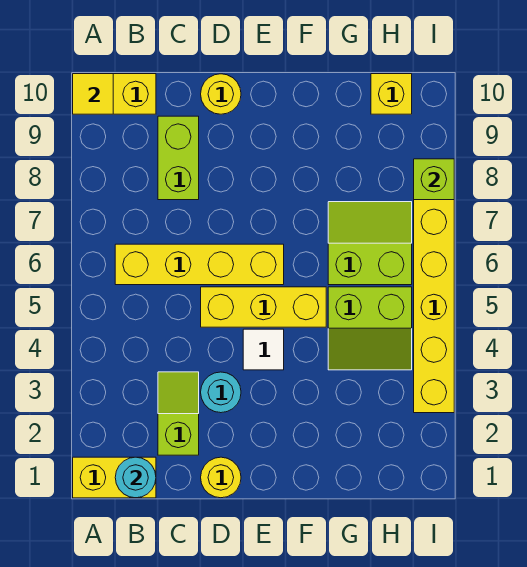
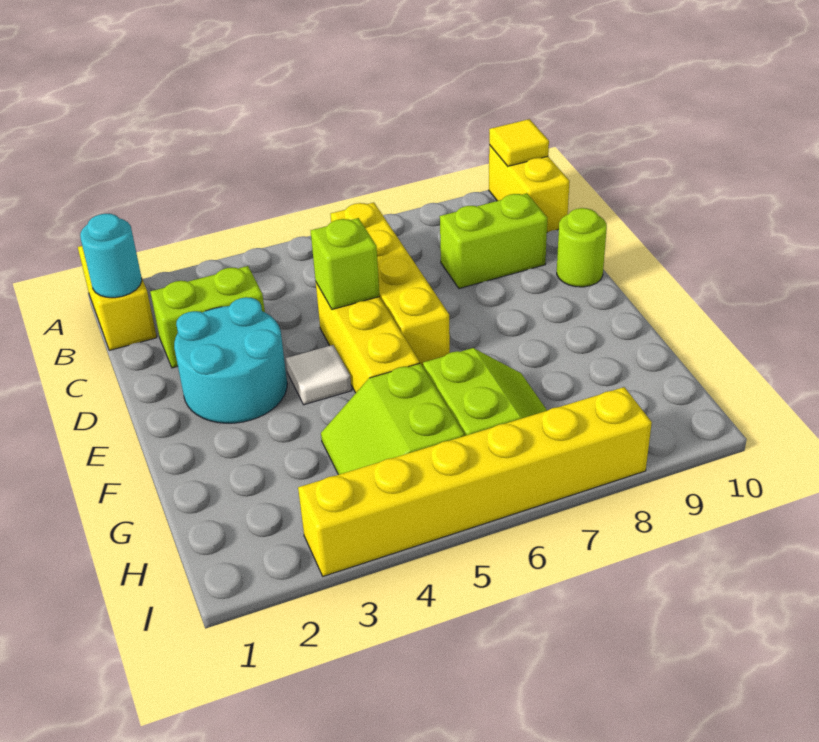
lime slope C2:C3 level 1 top 2 -> lime brick C2:C3 level 1
yellow round brick D1 level 1 -> none
cyan round brick D3 level 1 -> cyan round brick D2:E3 level 1
yellow round brick D10 level 1 -> lime round brick D10 level 1
yellow brick H10 level 1 -> none
lime brick I8 level 2 -> lime brick D5 level 2

